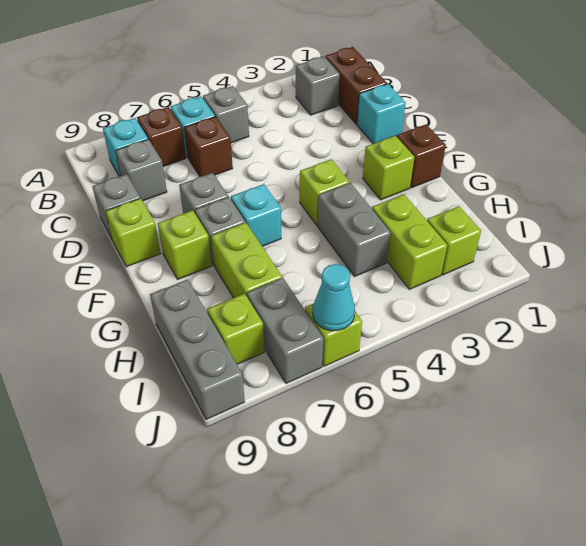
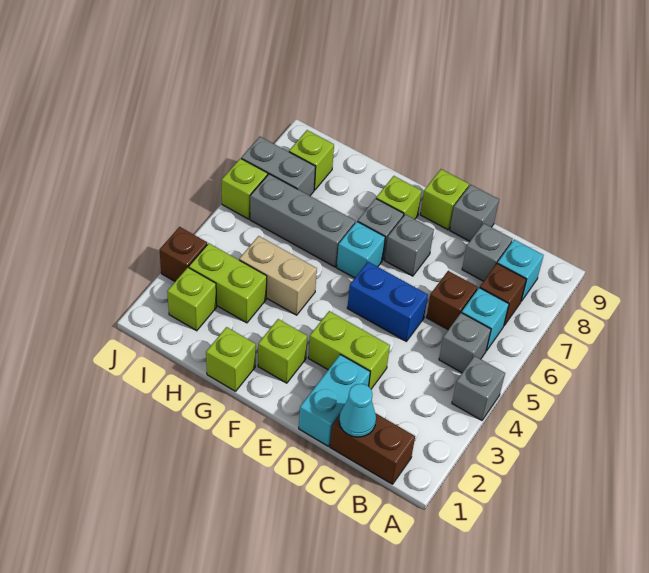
grey brick B2 level 1 -> grey brick A4 level 1
cyan brick D1 level 1 -> cyan brick D1:D2 level 1
none -> blue brick D5:E5 level 1
brown brick F1 level 1 -> brown brick J3 level 1
lime brick F4 level 1 -> lime brick G1 level 1
grey brick G4:H4 level 1 -> tan brick G4:H4 level 1
lime brick G7:H7 level 1 -> lime brick D3:E3 level 1
grey brick H9:J9 level 1 -> grey brick G6:I6 level 1
cyan cone J6 level 2 -> cyan cone C1 level 2

